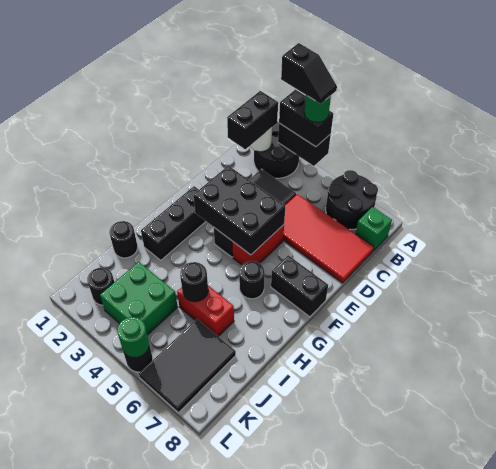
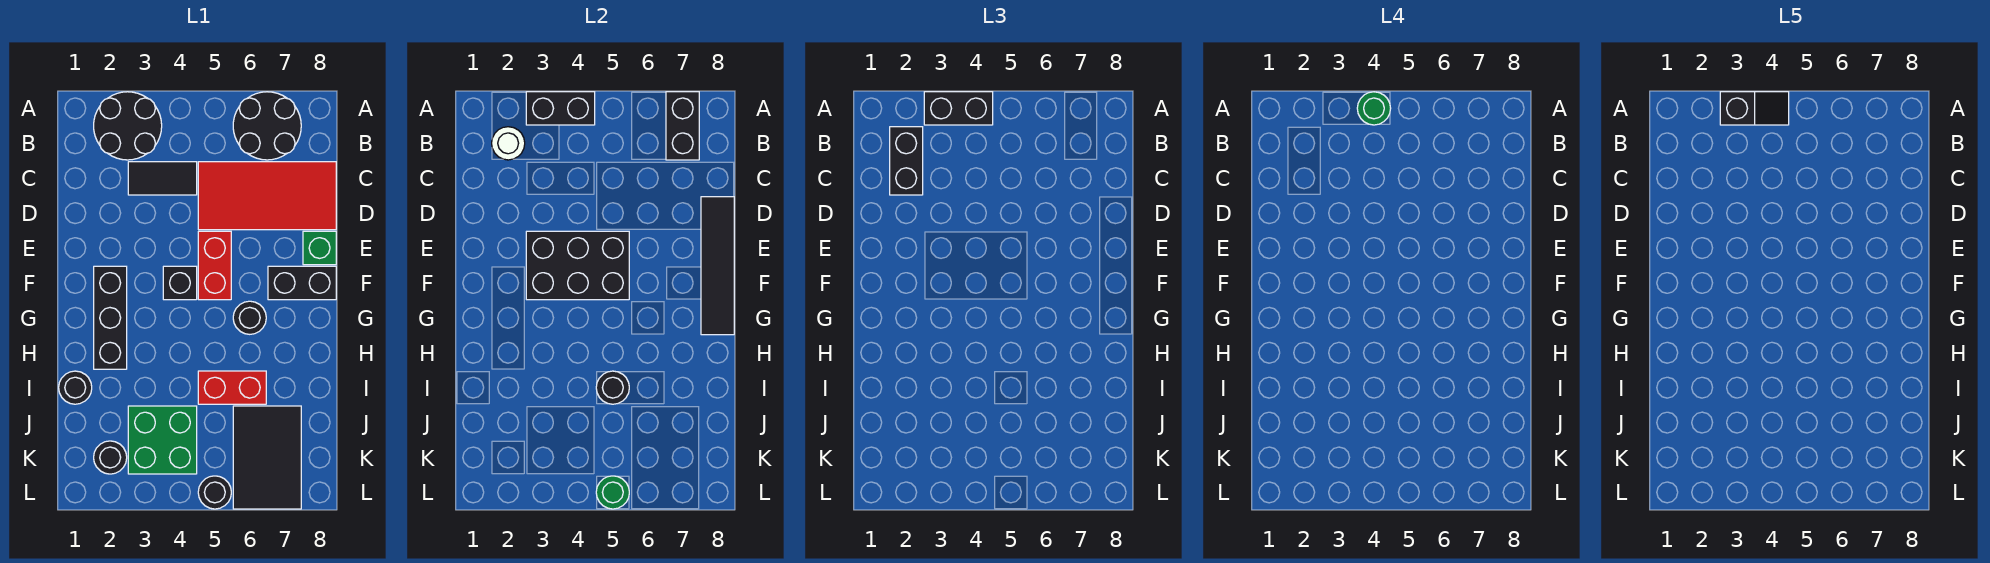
none -> black brick A7:B7 level 2
green brick B8 level 1 -> green brick E8 level 1
none -> black tile D8:G8 level 2

